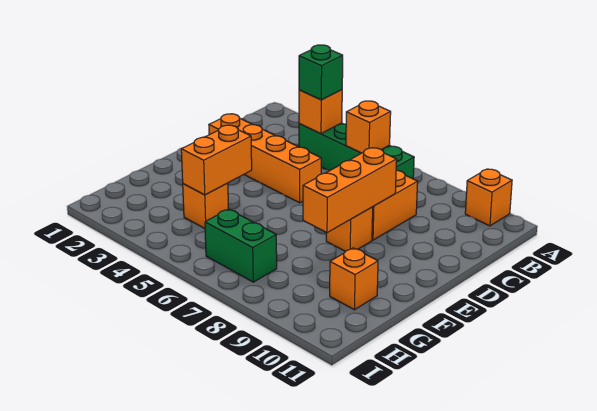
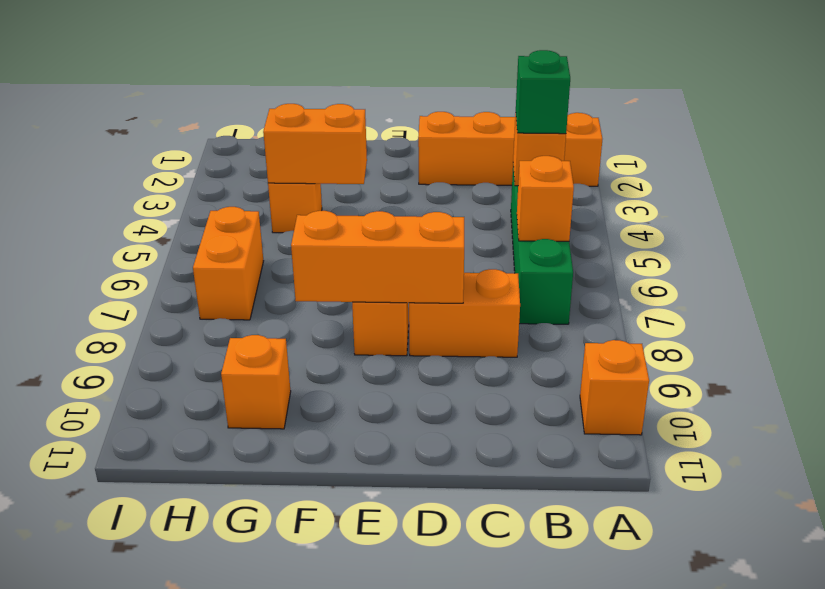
orange brick D2:D5 level 1 -> orange brick A2:D2 level 1
green brick H6:H7 level 1 -> orange brick H6:H7 level 1

